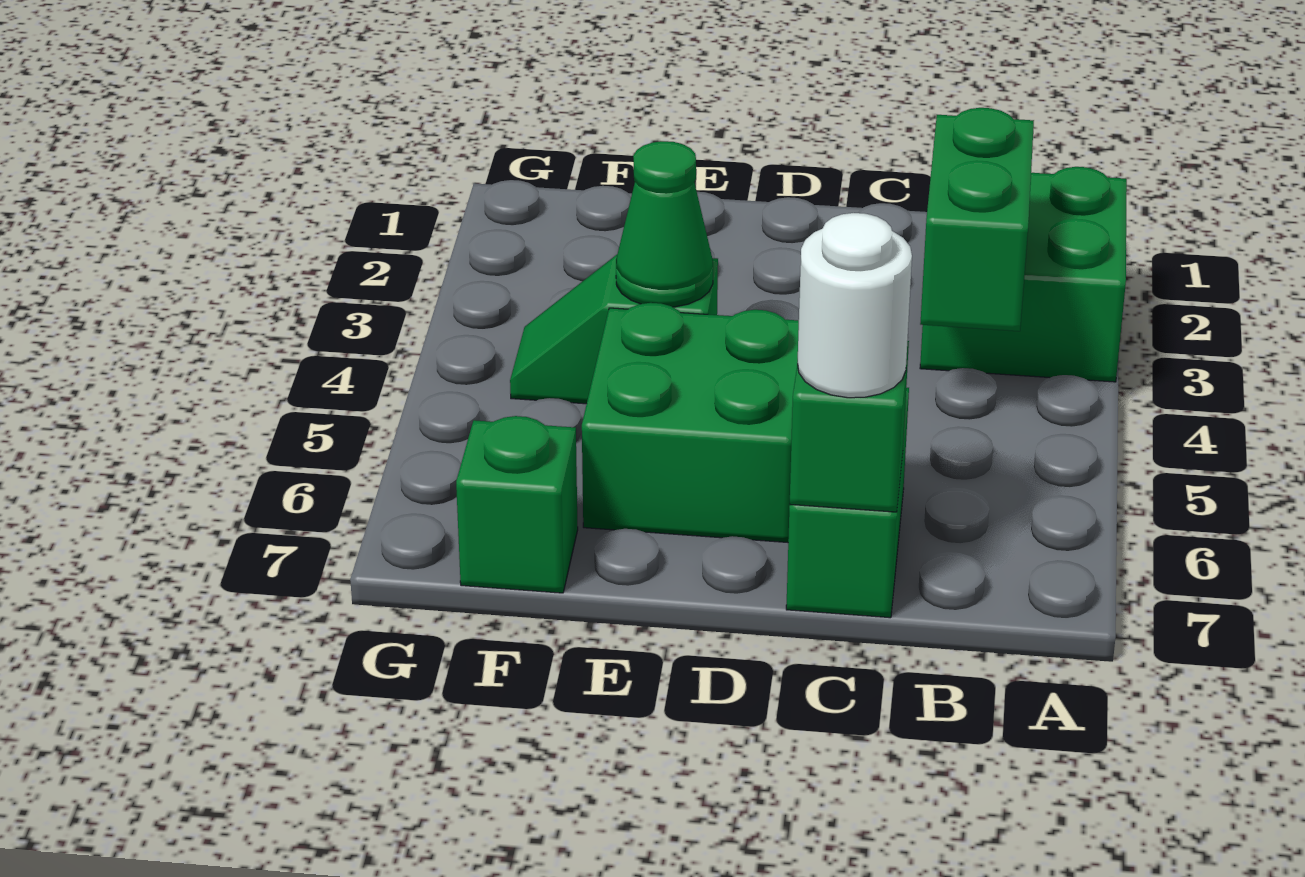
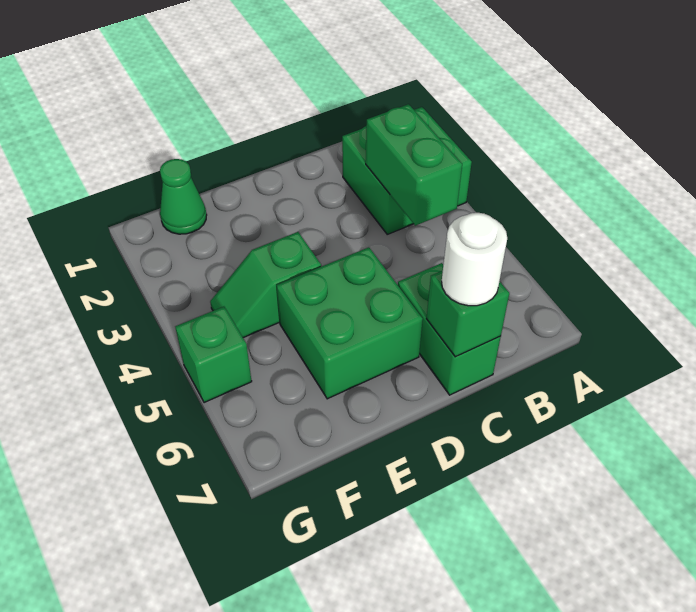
green cone E4 level 2 -> green cone F1 level 1
green brick F7 level 1 -> green brick G5 level 1

